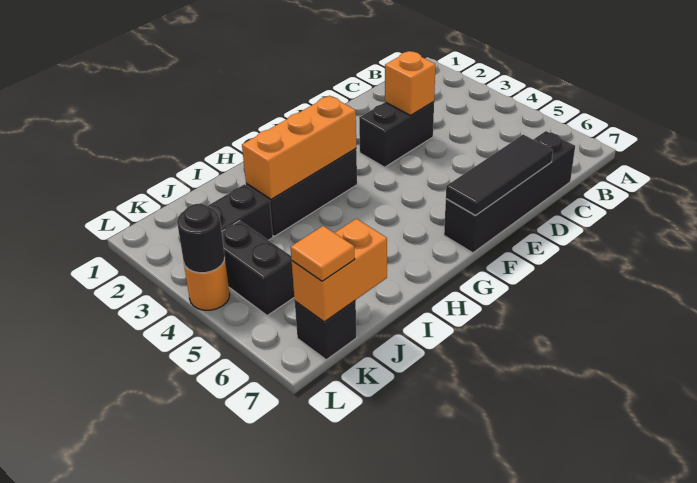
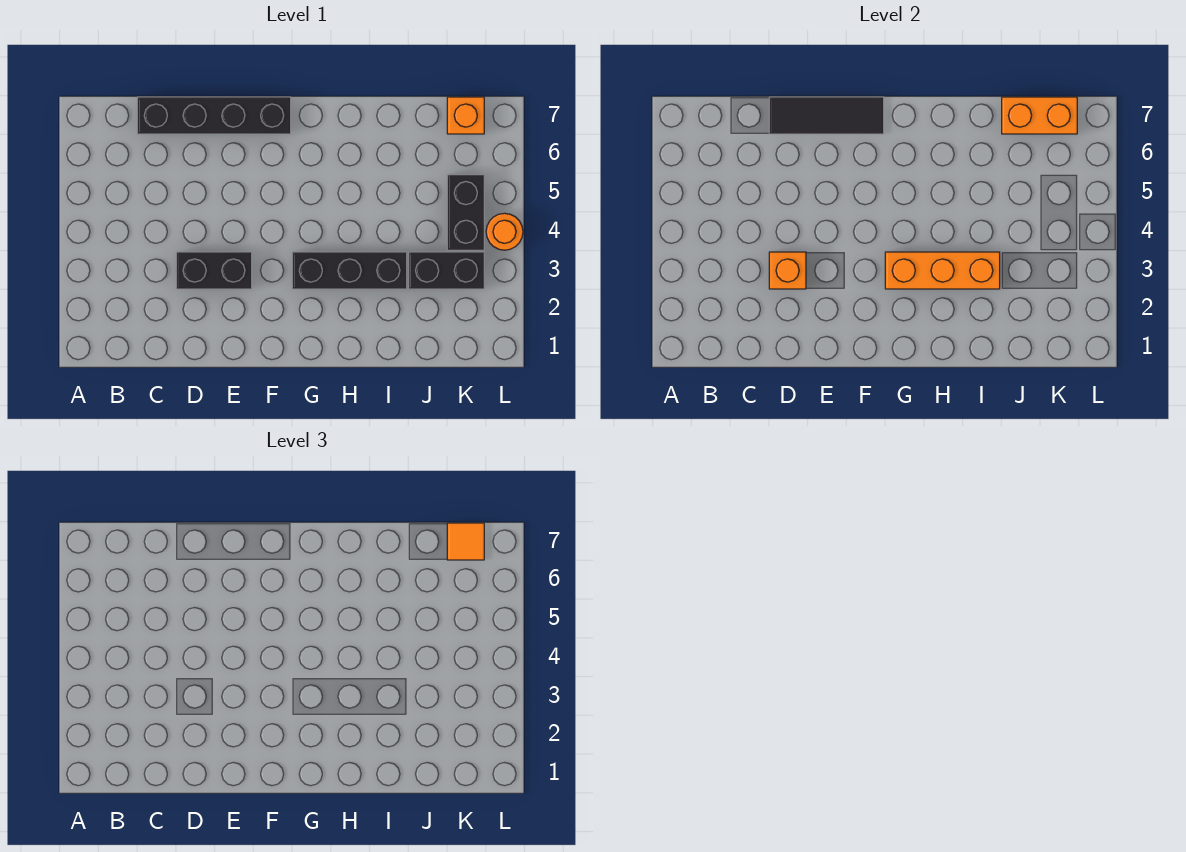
black brick K7 level 1 -> orange brick K7 level 1
black round brick L4 level 2 -> none

